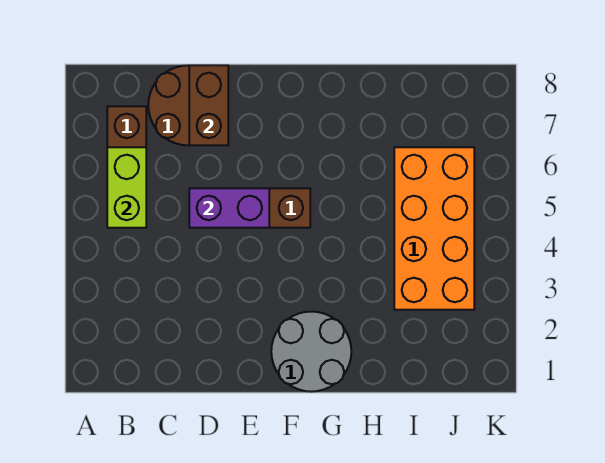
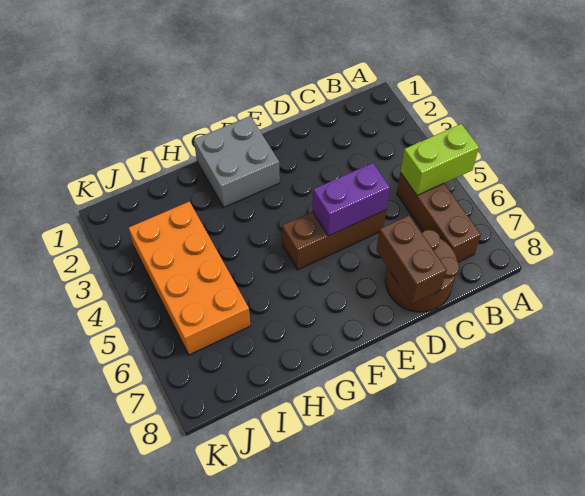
lime brick B5:B6 level 2 -> lime brick A5:B5 level 2
grey round brick F1:G2 level 1 -> grey brick F1:G2 level 1

